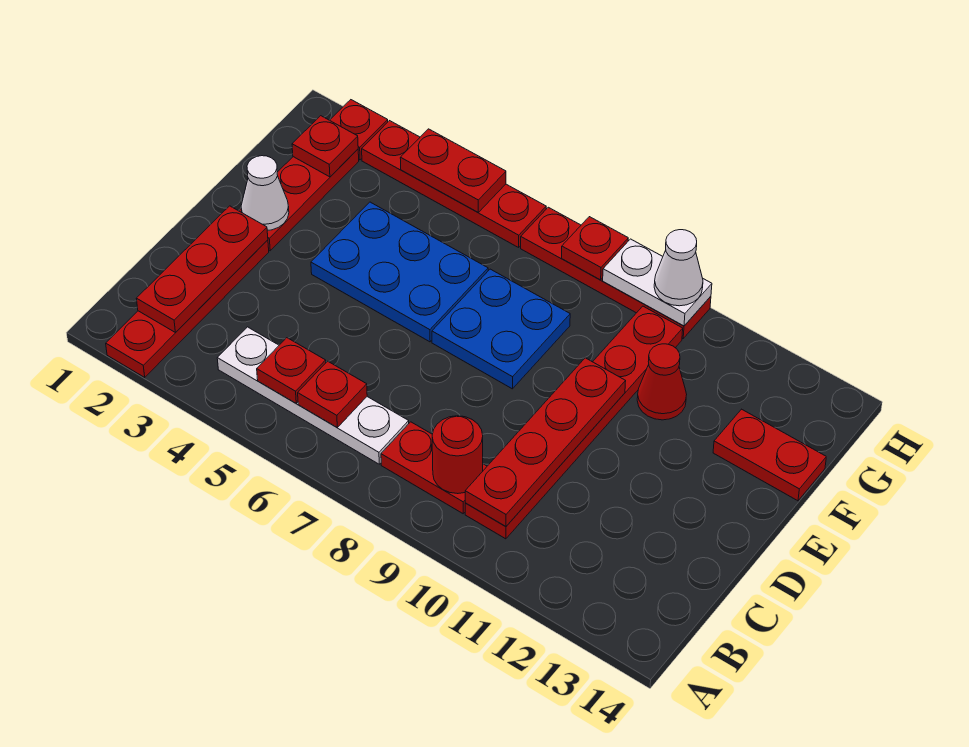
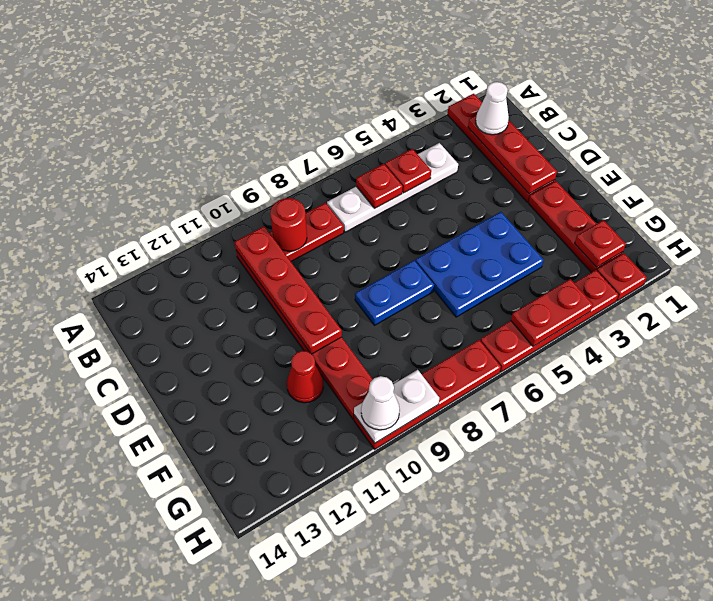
white cone E2 level 2 -> white cone B2 level 3
blue plate E7:F8 level 1 -> blue plate E7:E8 level 1
red plate F13:F14 level 1 -> none
red plate H8 level 2 -> none

